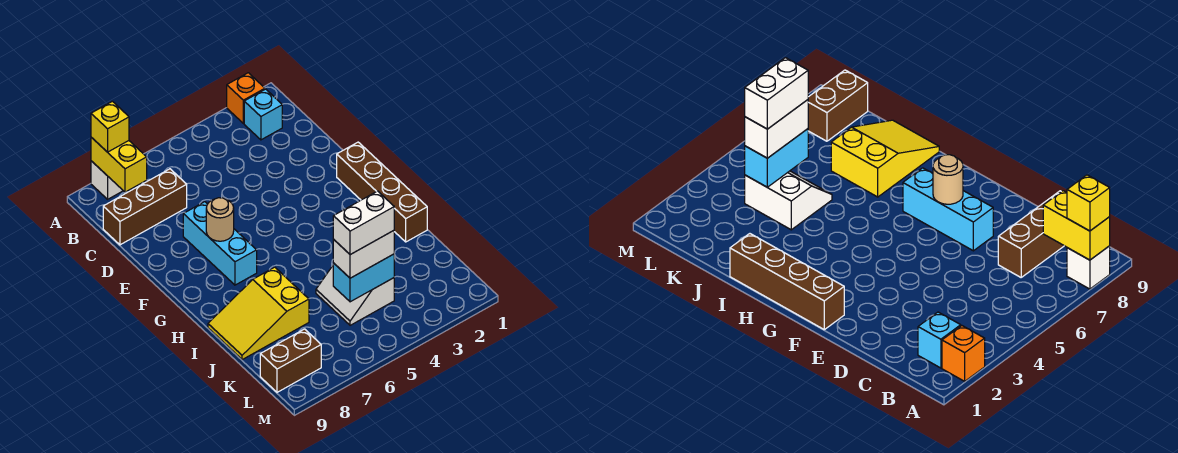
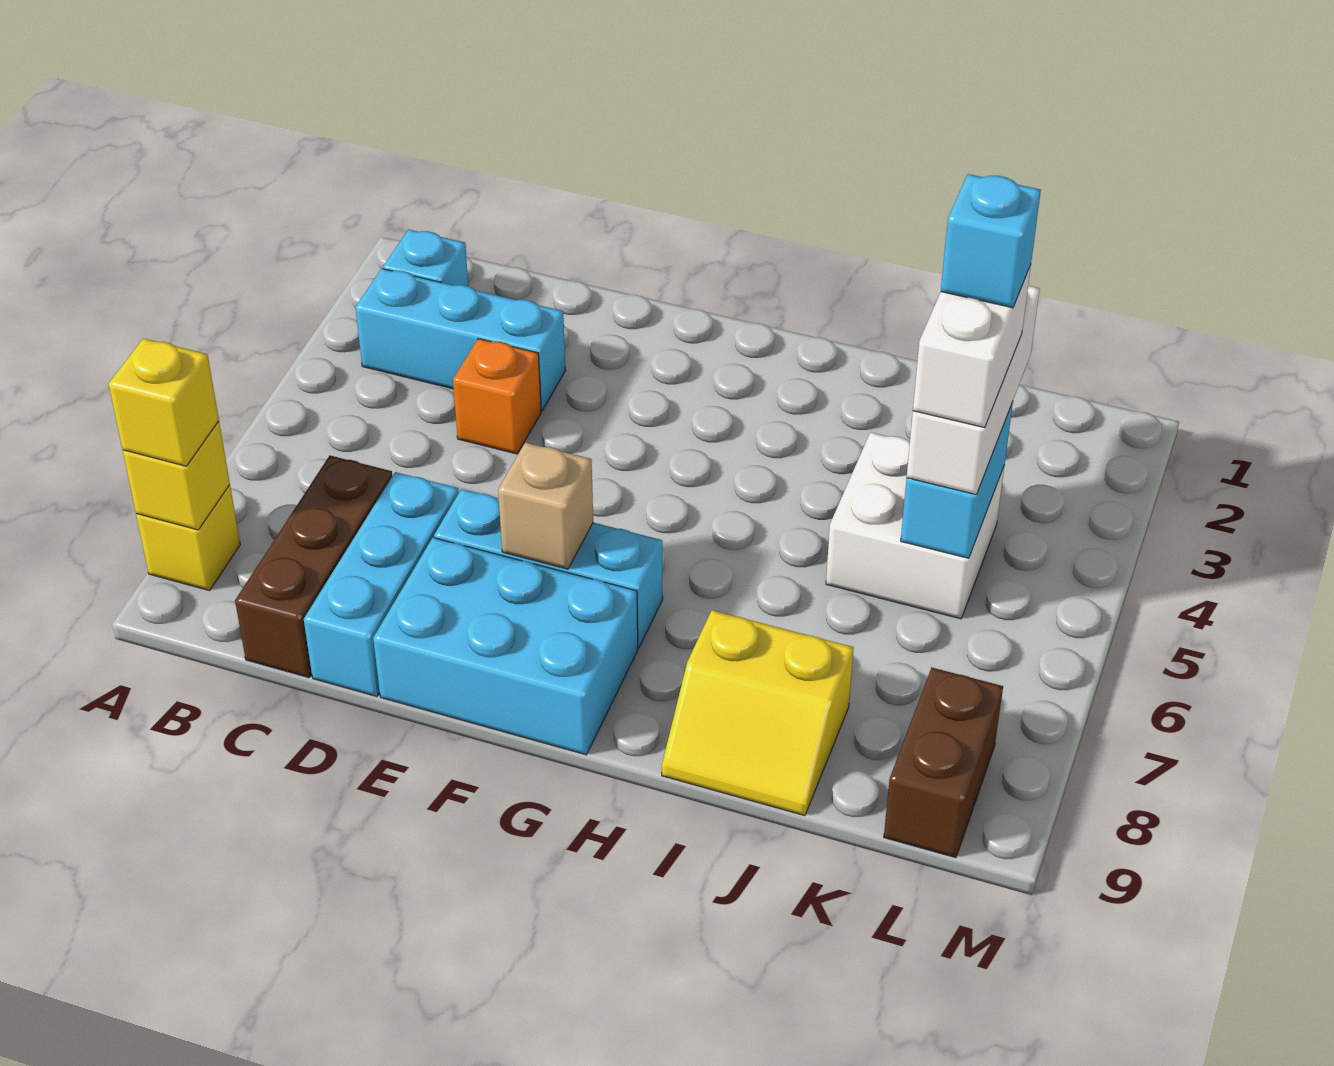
orange brick A2 level 1 -> orange brick D4 level 1
white brick A8 level 1 -> yellow brick A8 level 1
yellow brick A8:B8 level 2 -> yellow brick A8 level 2
none -> cyan brick B3:D3 level 1
none -> cyan brick D7:D9 level 1
none -> cyan brick E8:G9 level 1
brown brick F1:I1 level 1 -> none
tan round brick F7 level 2 -> tan brick F7 level 2
yellow slope I7:J9 level 1 top 7 -> yellow slope I8:J9 level 1 top 8
white slope J4:K5 level 1 top 4 -> white brick J4:K5 level 1
white brick K4:K5 level 3 -> white brick K3:K5 level 3
none -> cyan brick K4 level 5

